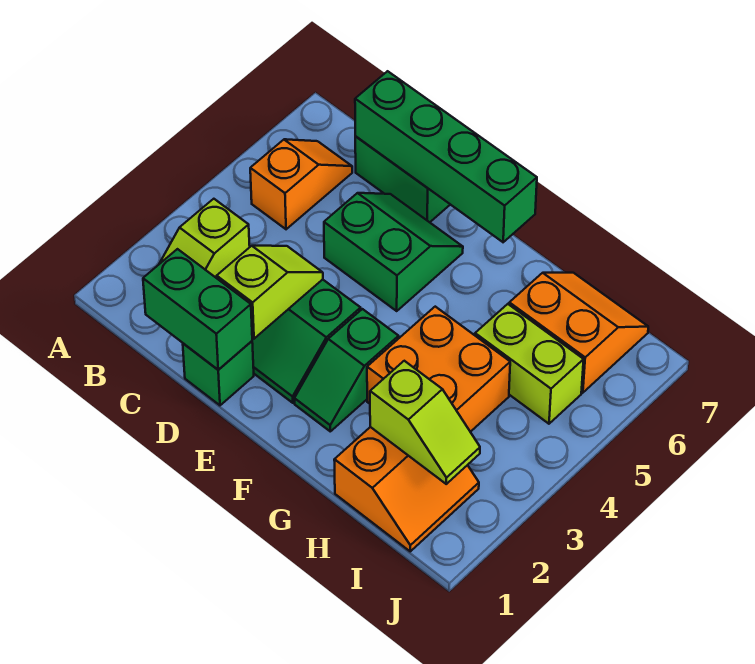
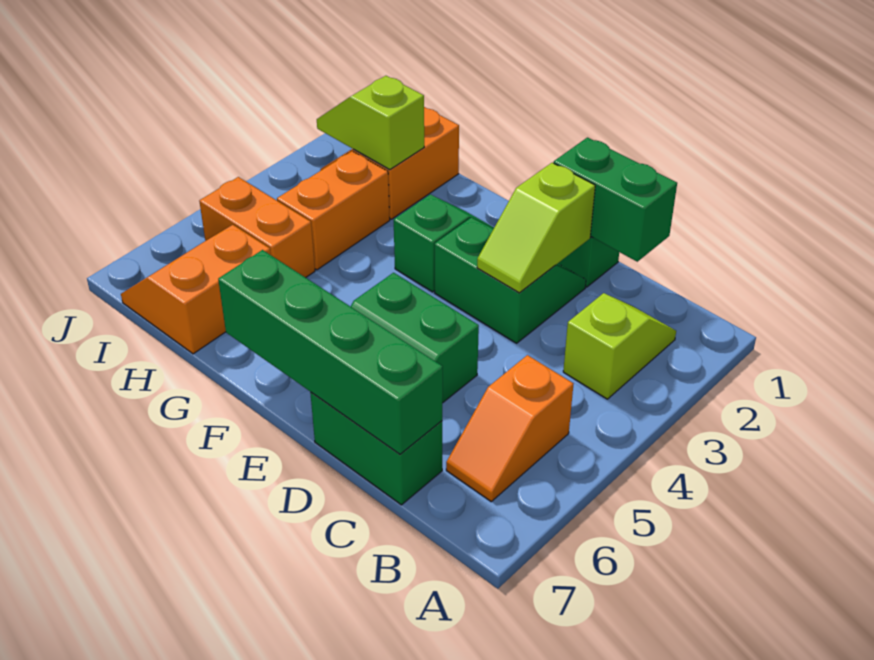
orange brick G3:H4 level 1 -> orange brick H3:H4 level 1
lime brick H5:I5 level 1 -> orange brick H5:I5 level 1
orange slope H6:I7 level 1 top 6 -> orange slope H6:I7 level 1 top H

